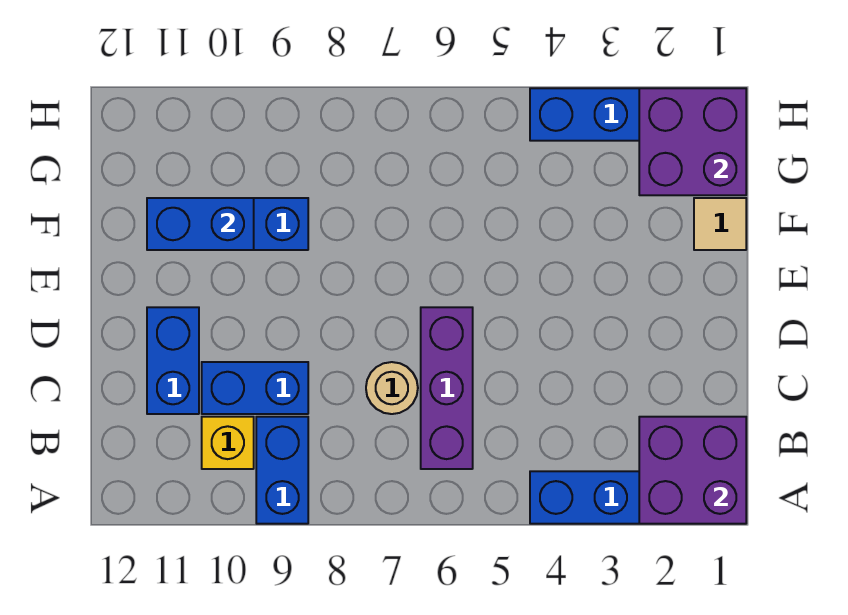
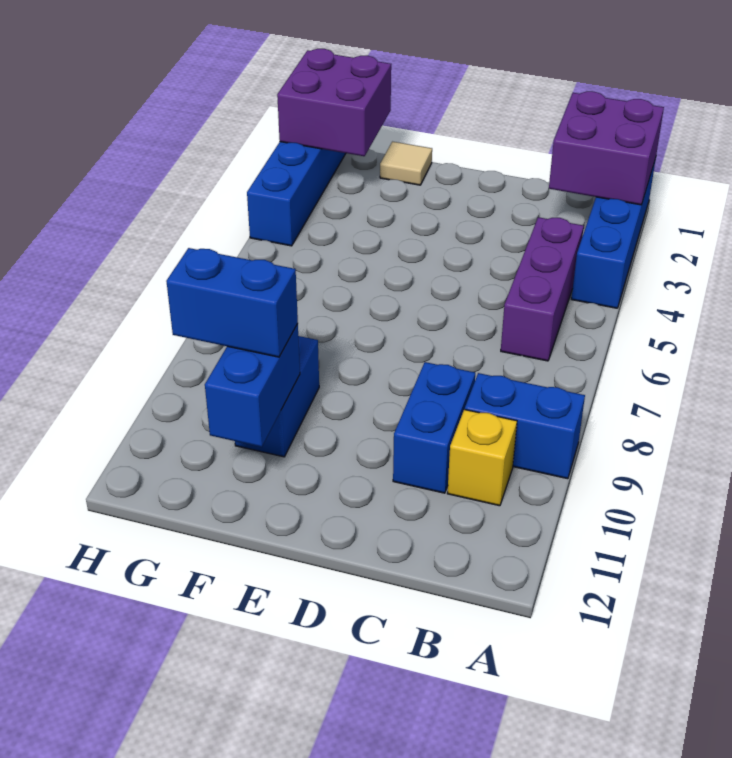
purple brick B6:D6 level 1 -> purple brick B4:B6 level 1
tan round brick C7 level 1 -> none
blue brick C11:D11 level 1 -> blue brick F10:G10 level 3

